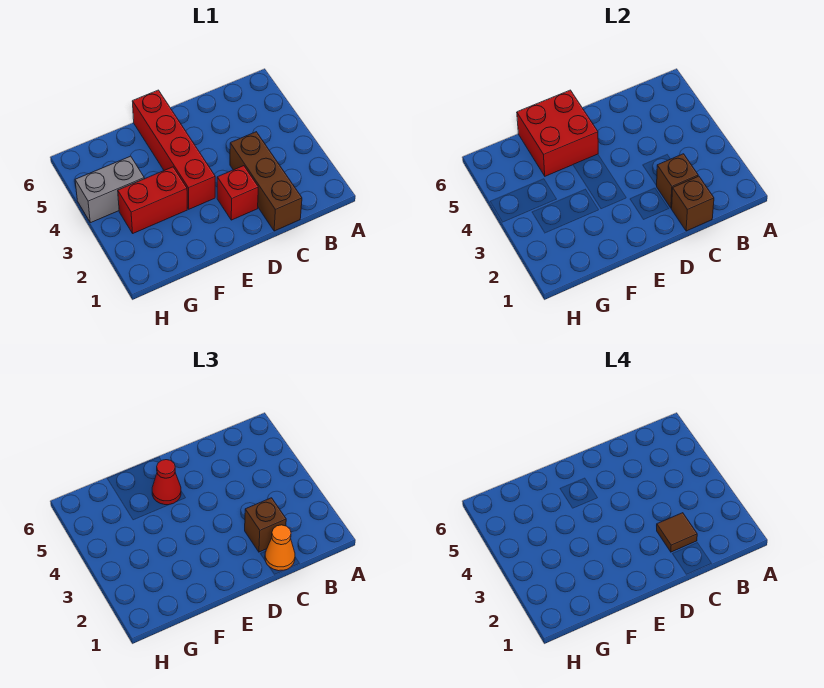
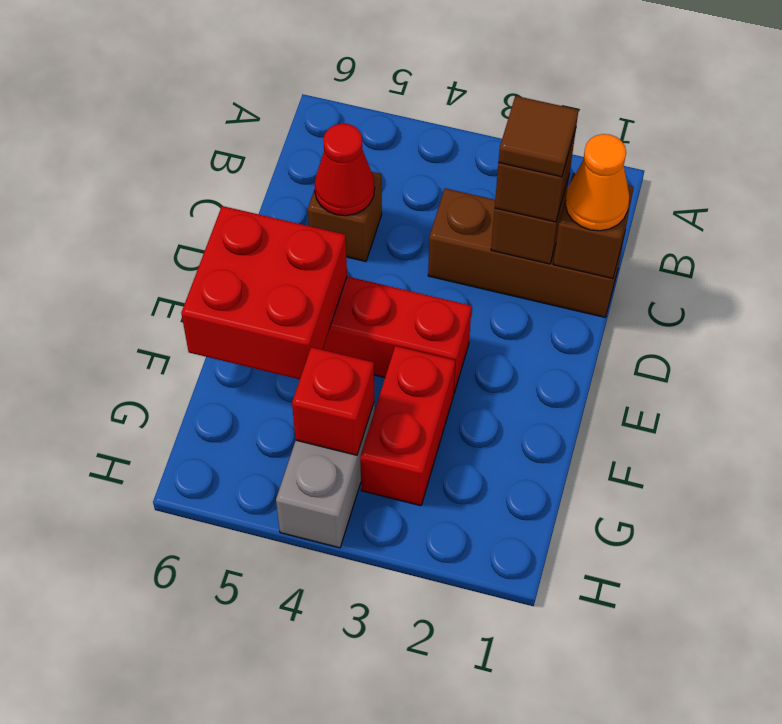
none -> brown brick C5 level 1
red brick D2 level 1 -> red brick G4 level 2
red cone E5 level 3 -> red cone C5 level 2

